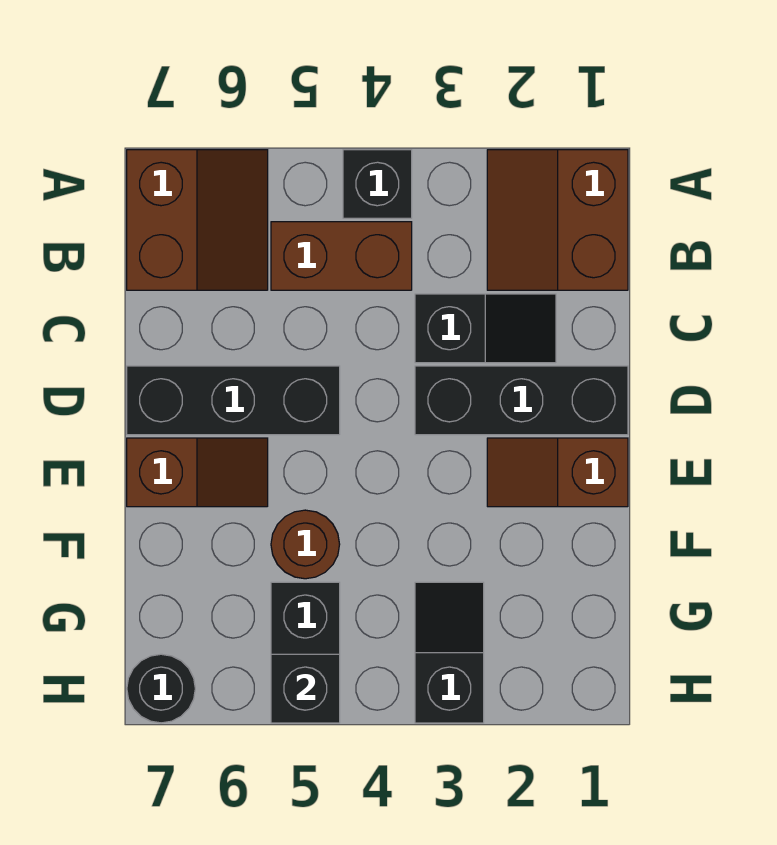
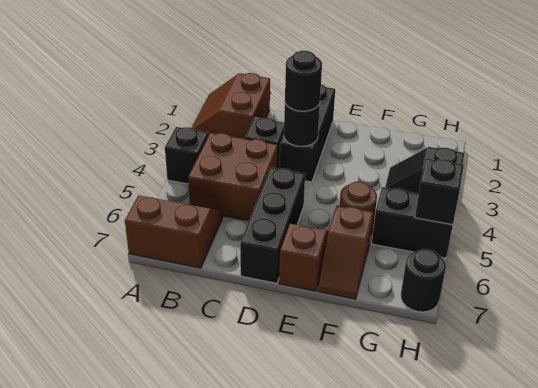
brown slope A1:B2 level 1 top 1 -> brown slope A1:B2 level 1 top B
brown brick B4:B5 level 1 -> brown brick B4:C5 level 1
none -> black round brick D3 level 2
none -> black round brick D3 level 3
brown slope E1:E2 level 1 top 1 -> brown slope F6:F7 level 1 top 6

